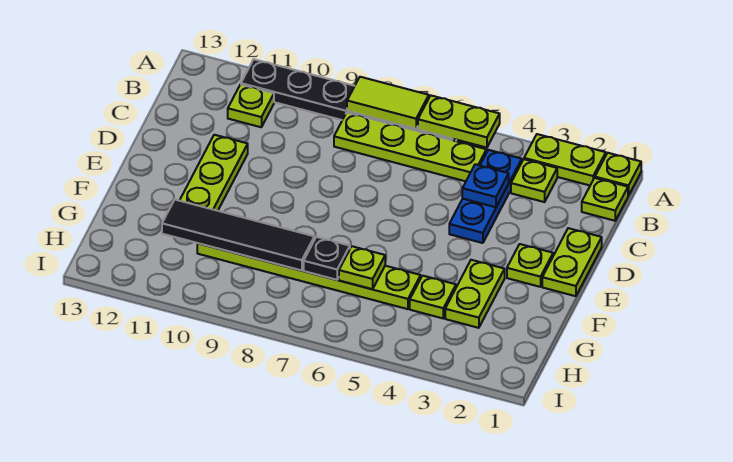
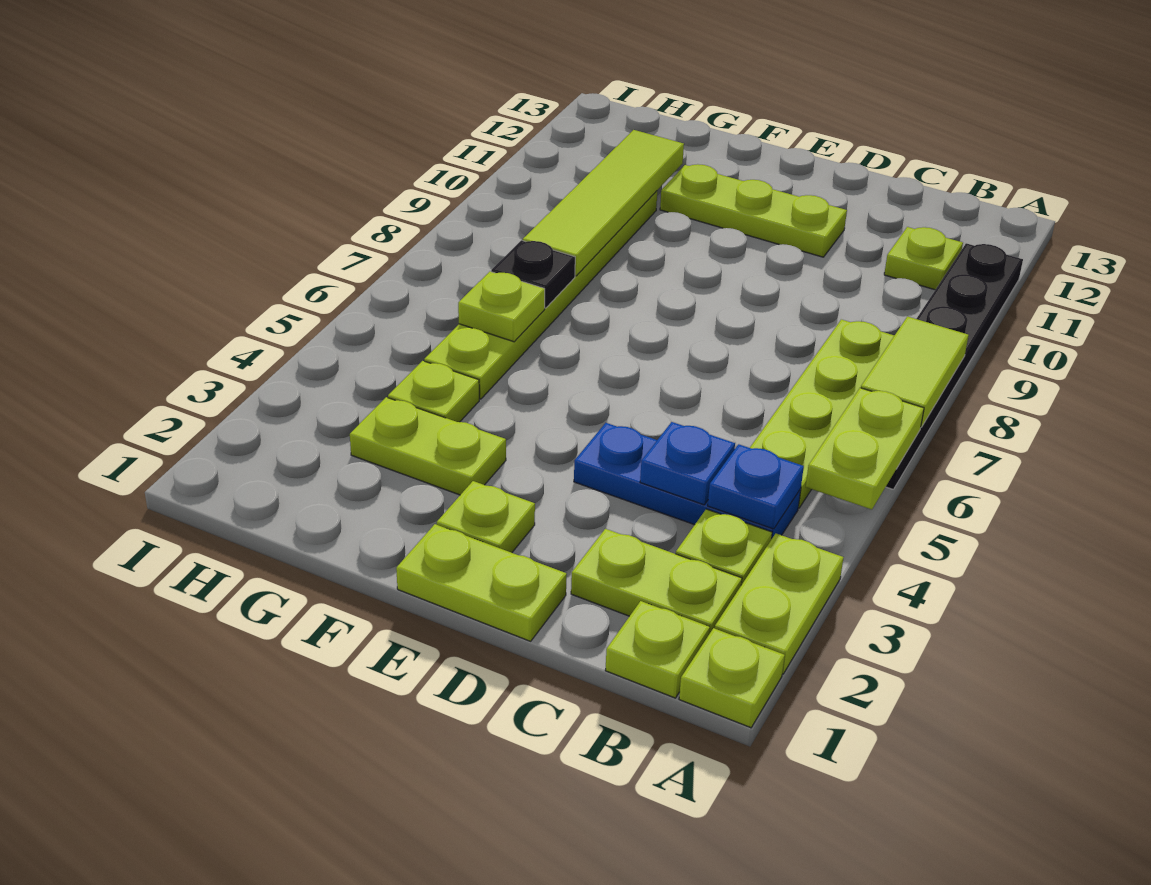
none -> lime plate B2:C2 level 1
none -> blue plate B4 level 2
black tile G8:G11 level 2 -> lime tile G8:G11 level 2

